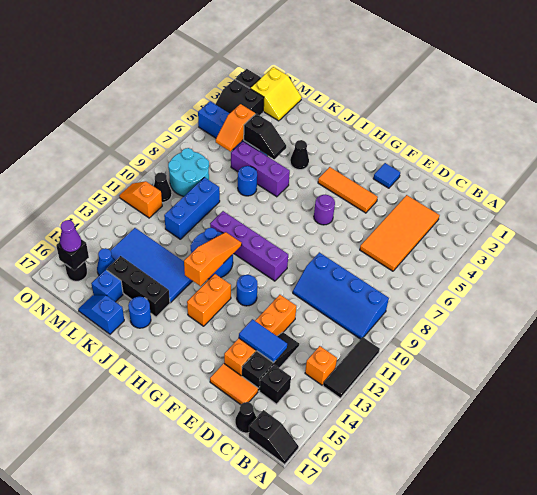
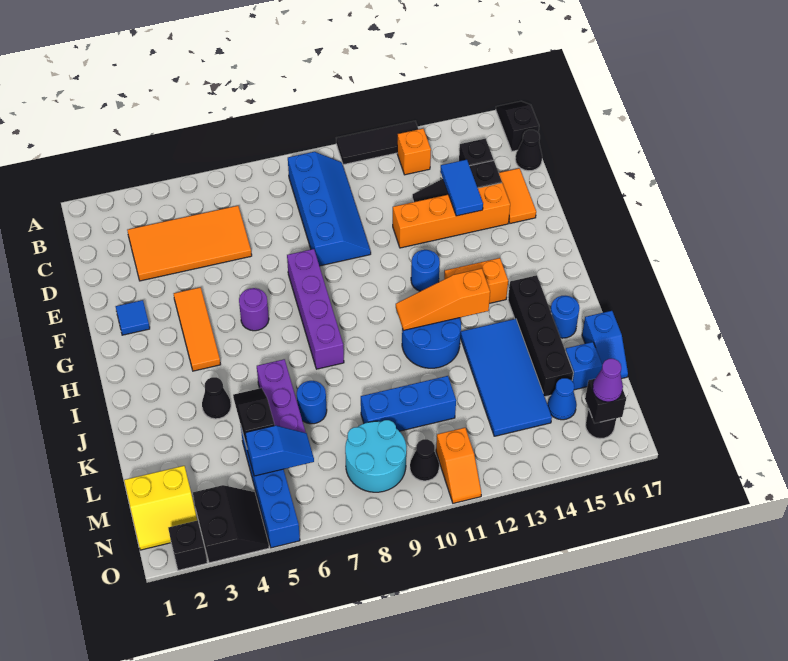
purple brick G10:J10 level 1 -> purple brick F8:I8 level 1
black brick J15:L15 level 1 -> black brick I15:L15 level 1
yellow slope M1:N2 level 1 top N -> yellow slope M1:N2 level 1 top M
orange slope M5:M6 level 2 top 5 -> blue slope M5:M6 level 2 top 5

